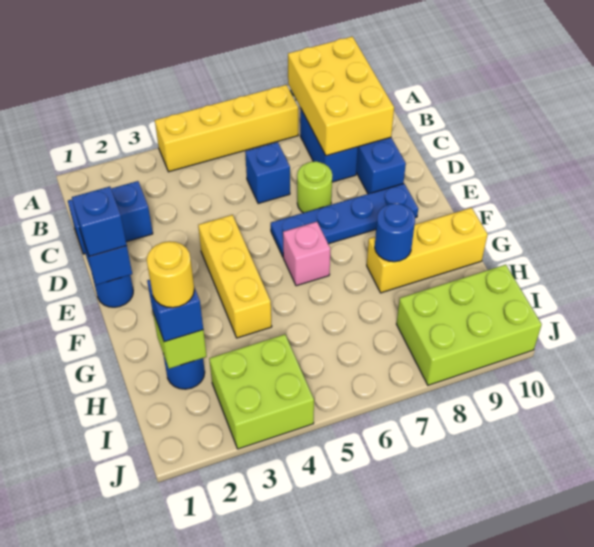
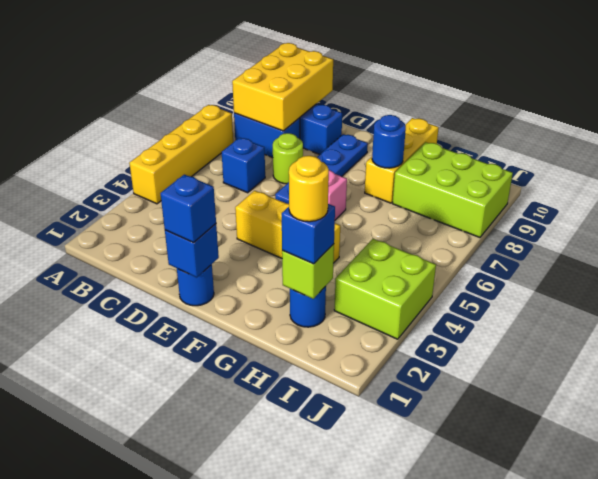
yellow brick A8:C9 level 2 -> yellow brick B8:C10 level 2
blue brick C1:C2 level 1 -> none
lime brick I8:J10 level 1 -> lime brick H8:J9 level 1

